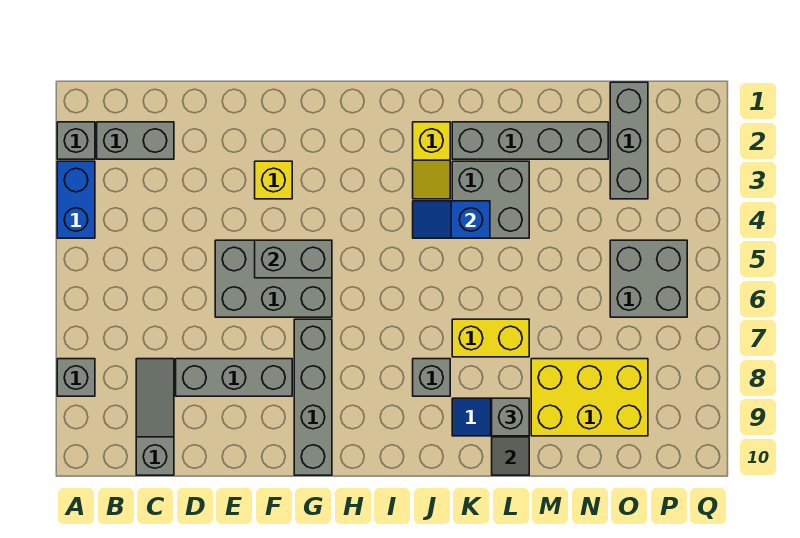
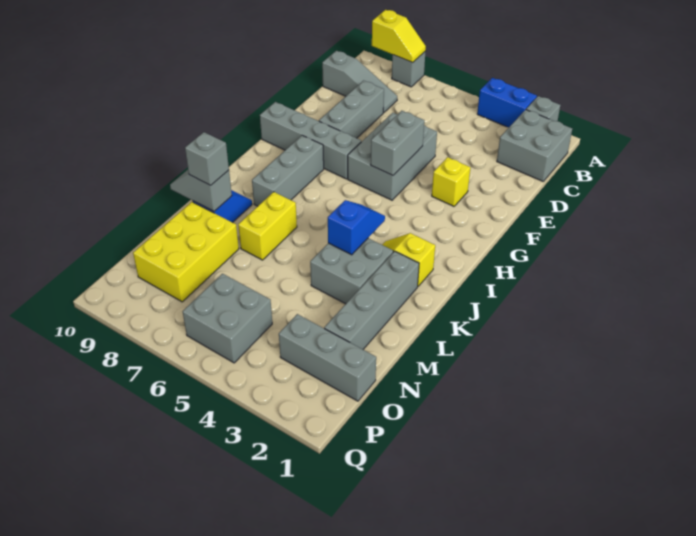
none -> yellow slope A8:A9 level 2 top 9
grey brick B2:C2 level 1 -> grey brick B1:C2 level 1
grey brick J8 level 1 -> grey brick H8:J8 level 1

